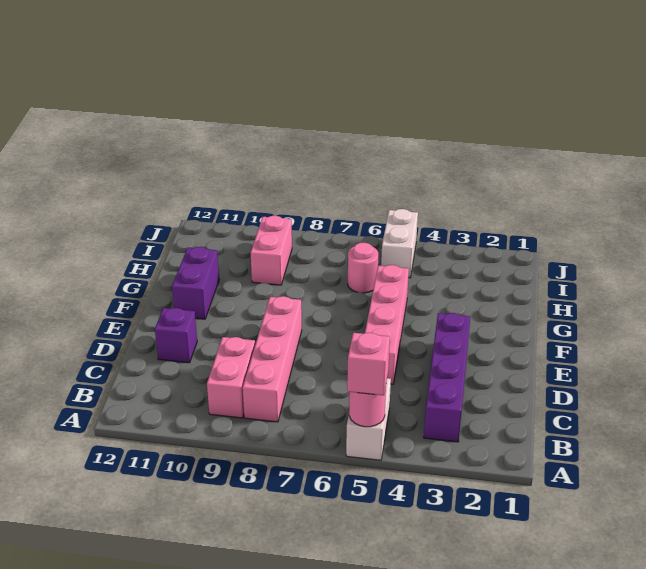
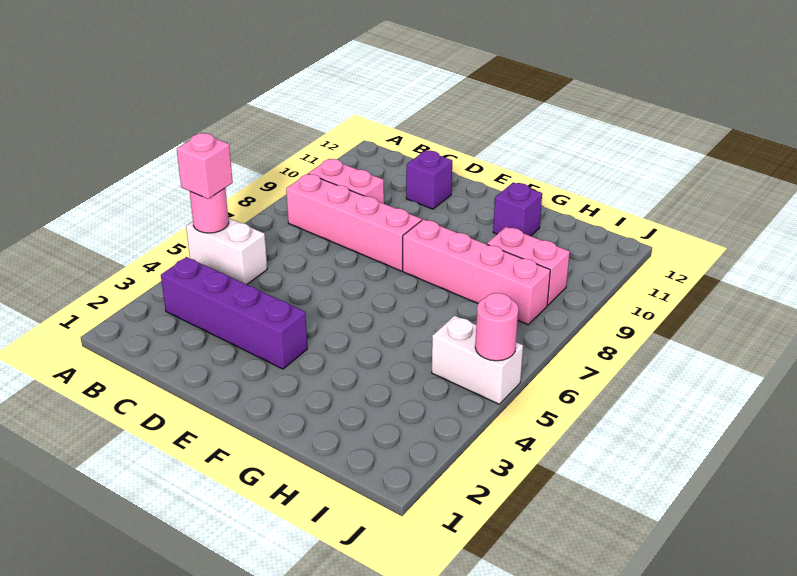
pink brick D5:G5 level 1 -> pink brick F8:I8 level 1
purple brick F11:G11 level 1 -> purple brick G11 level 1
pink round brick H6 level 1 -> pink round brick J5 level 2

